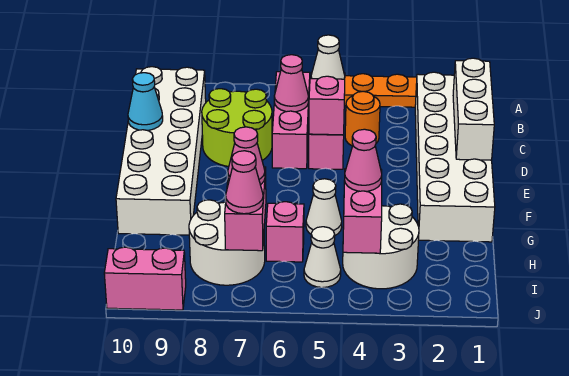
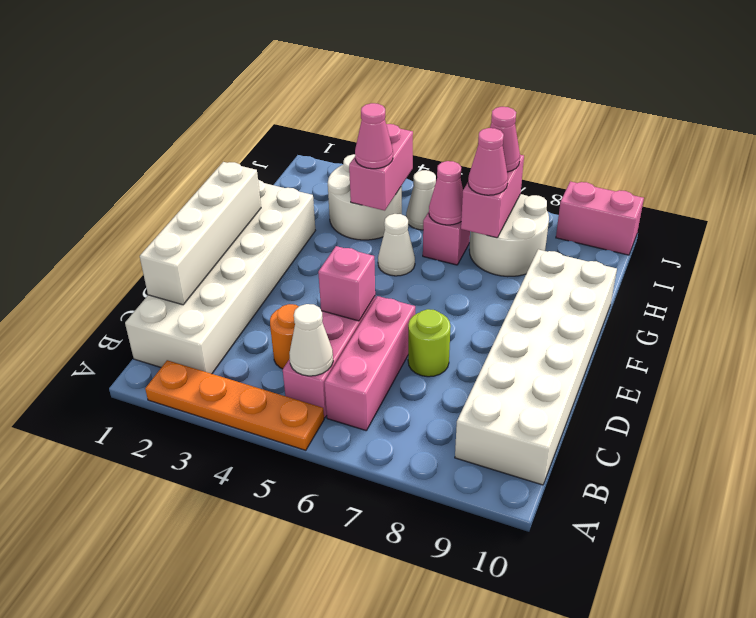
white brick C1:E1 level 2 -> white brick C1:F1 level 2
pink cone C6 level 2 -> pink cone H6 level 2
lime round brick C7:D8 level 1 -> lime round brick D7 level 1
cyan cone D10 level 2 -> none

